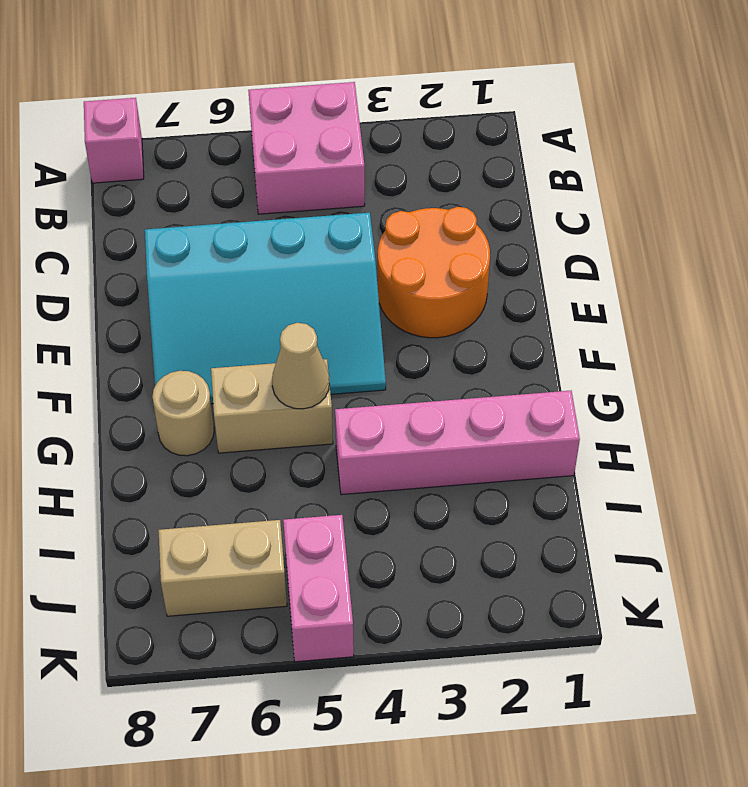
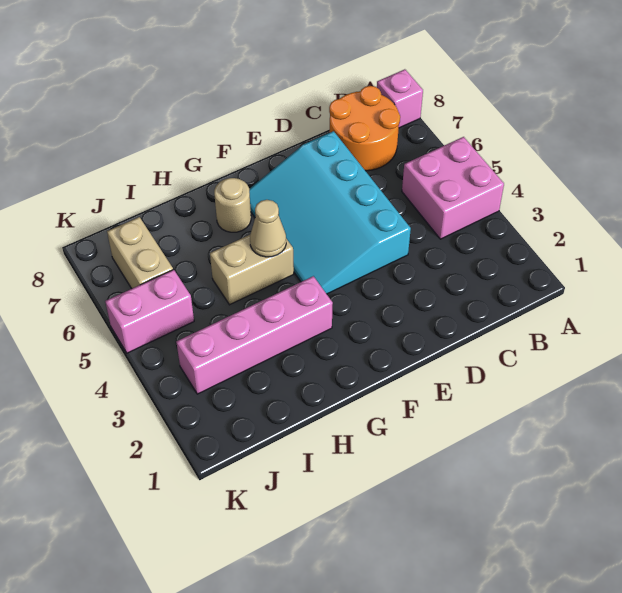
orange round brick D2:E3 level 1 -> orange round brick B7:C8 level 1
tan brick G5:G6 level 1 -> tan brick G5:H5 level 1
pink brick H1:H4 level 1 -> pink brick G3:J3 level 1

